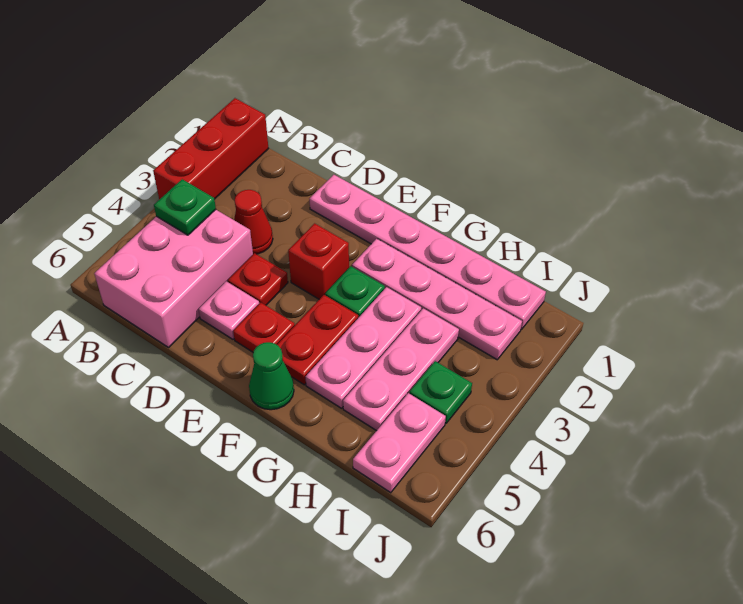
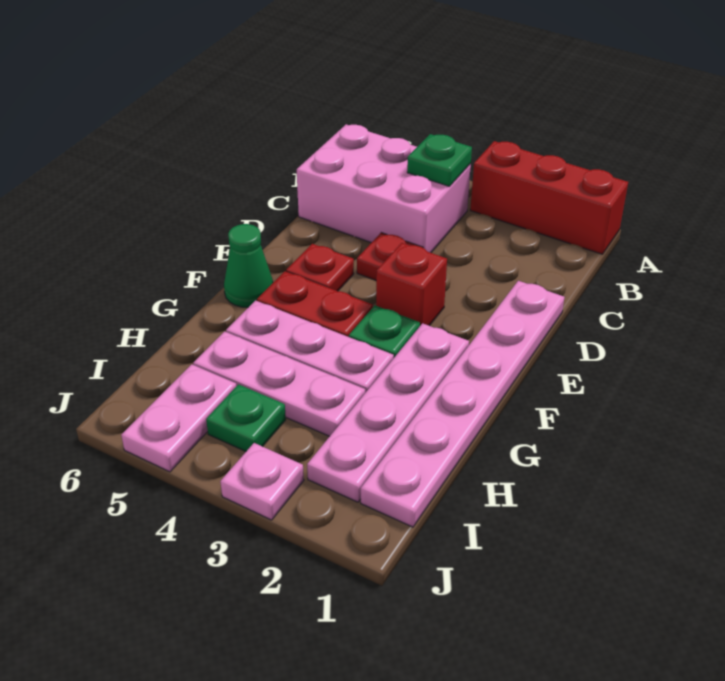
red cone C3 level 1 -> none
pink plate D5 level 1 -> pink plate J3 level 1
pink plate I5:I6 level 1 -> pink plate I5:J5 level 1

